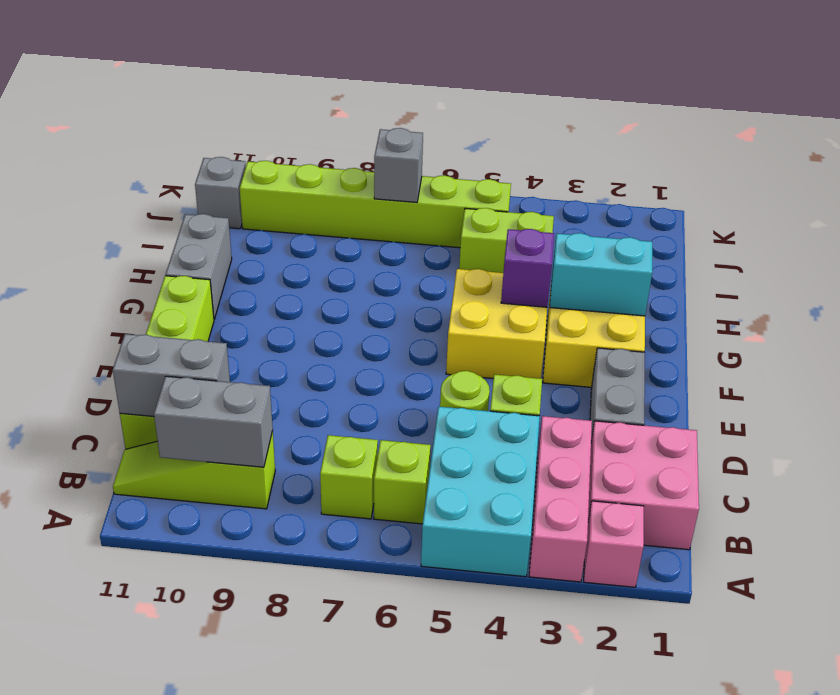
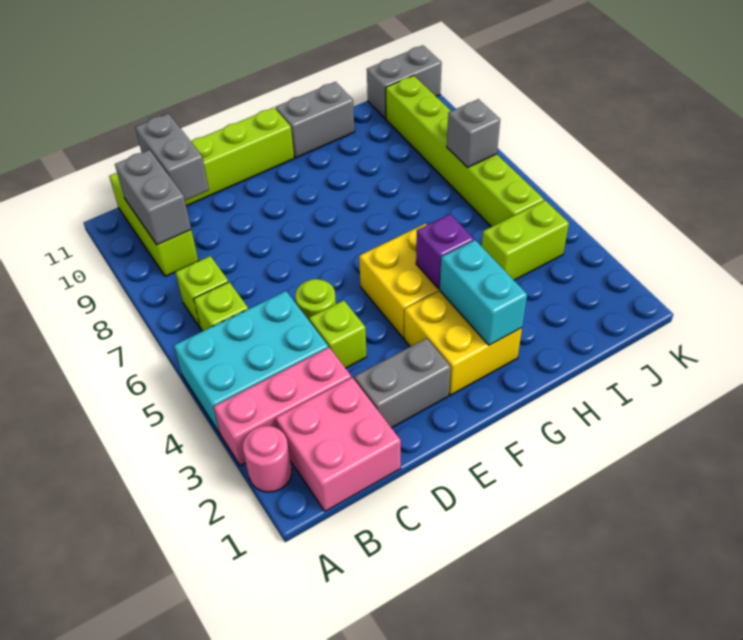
pink brick A2 level 1 -> pink round brick A2 level 1
lime slope B9:B11 level 1 top 9 -> lime brick B9:B11 level 1
lime brick I4:I5 level 1 -> lime brick I4:J4 level 1
grey brick J11 level 1 -> grey brick J11:K11 level 1

